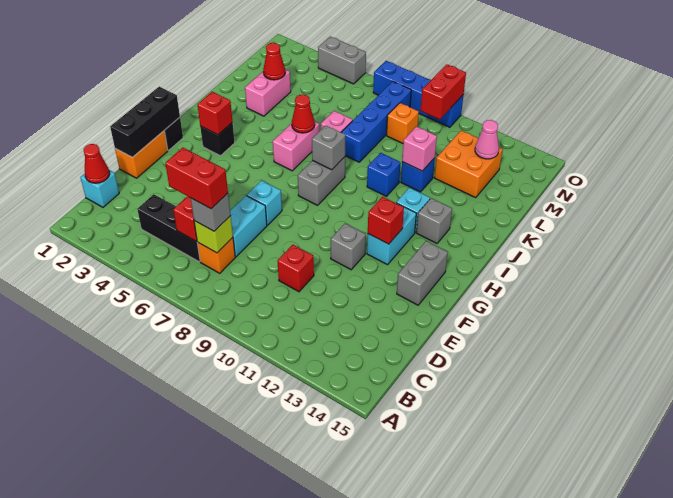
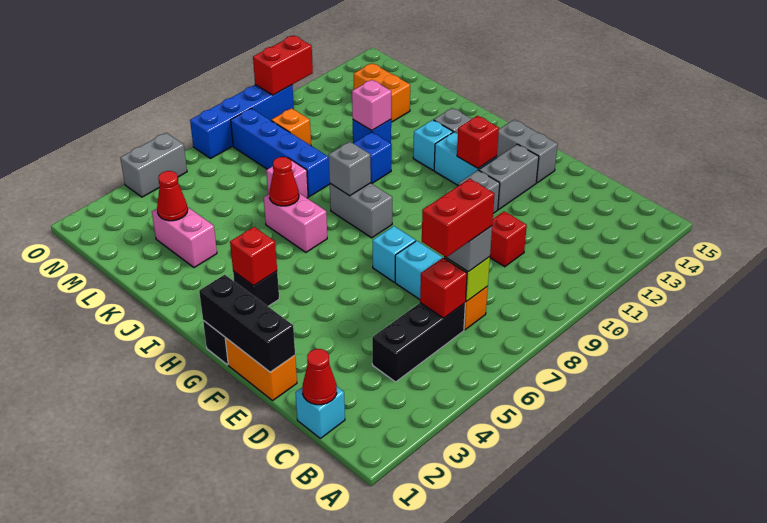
none -> grey brick F12:F13 level 1
orange brick L12:M13 level 1 -> orange brick L13:M13 level 1
pink cone M13 level 2 -> none
red brick N10:O10 level 2 -> red brick O10:O11 level 2

